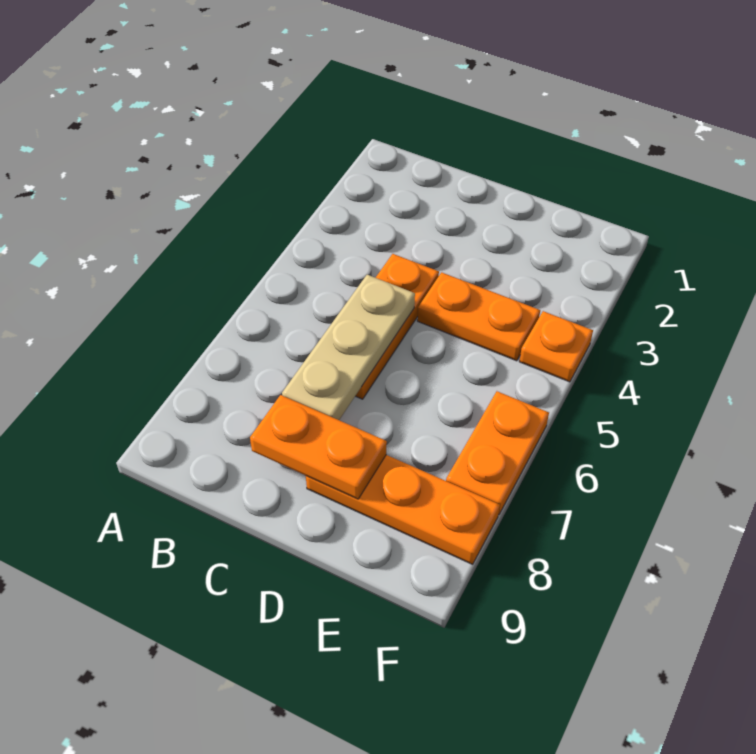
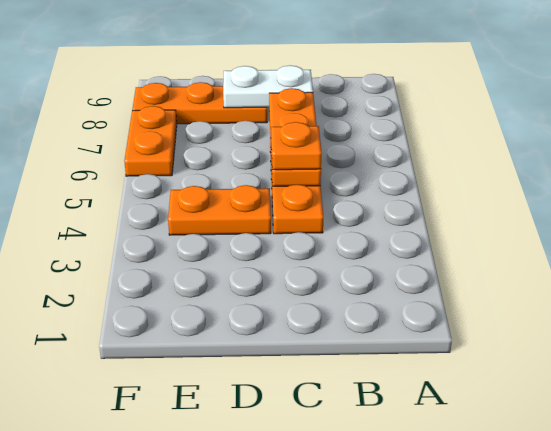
tan plate C5:C7 level 2 -> orange plate C5:C7 level 2
orange plate C8:D8 level 2 -> white plate C8:D8 level 2
orange plate F4 level 1 -> orange plate C5 level 3

